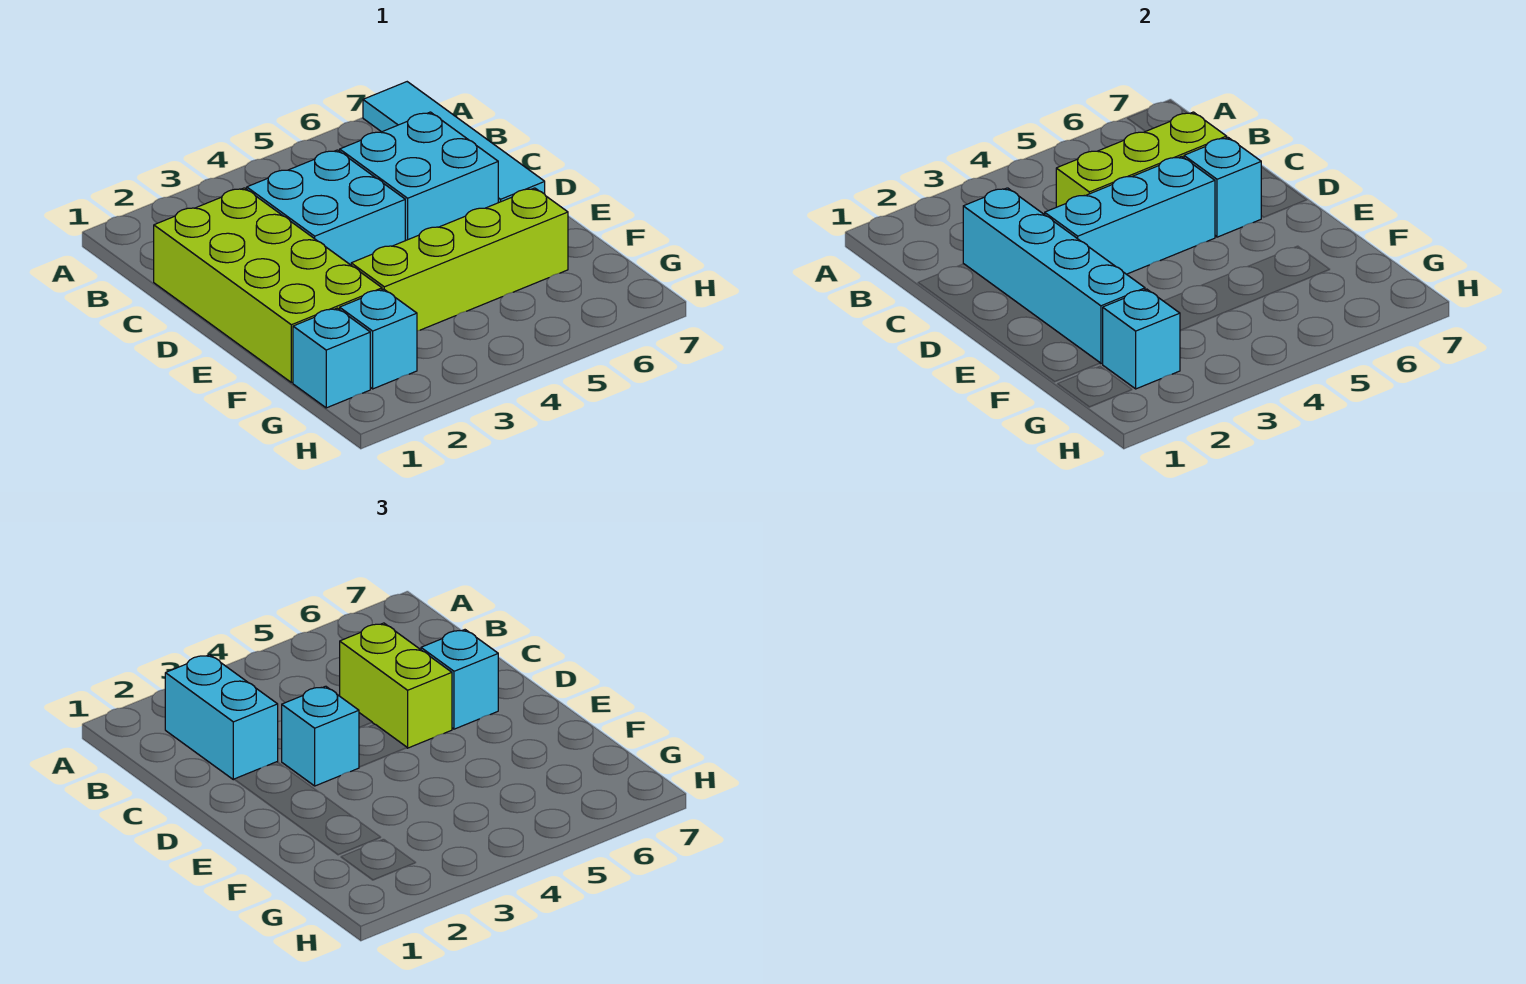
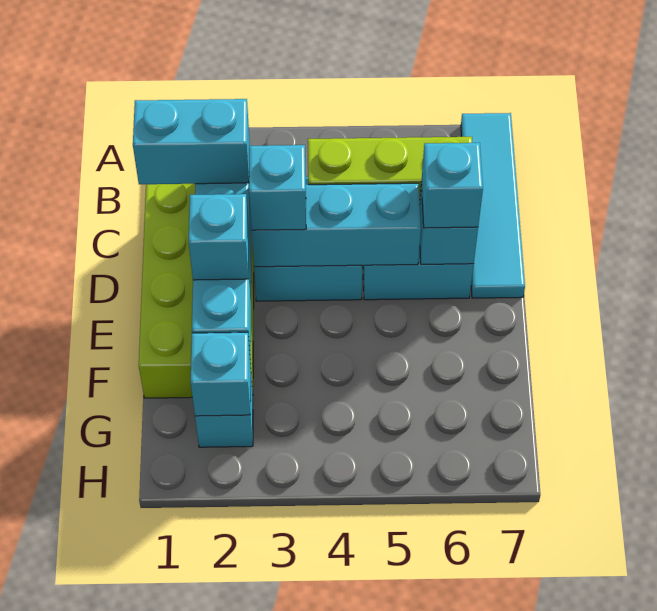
cyan brick B2:C2 level 3 -> cyan brick C1:C2 level 3
lime brick C5:D5 level 3 -> none
lime brick F3:F6 level 1 -> none
cyan brick G1 level 1 -> cyan brick E2 level 3

